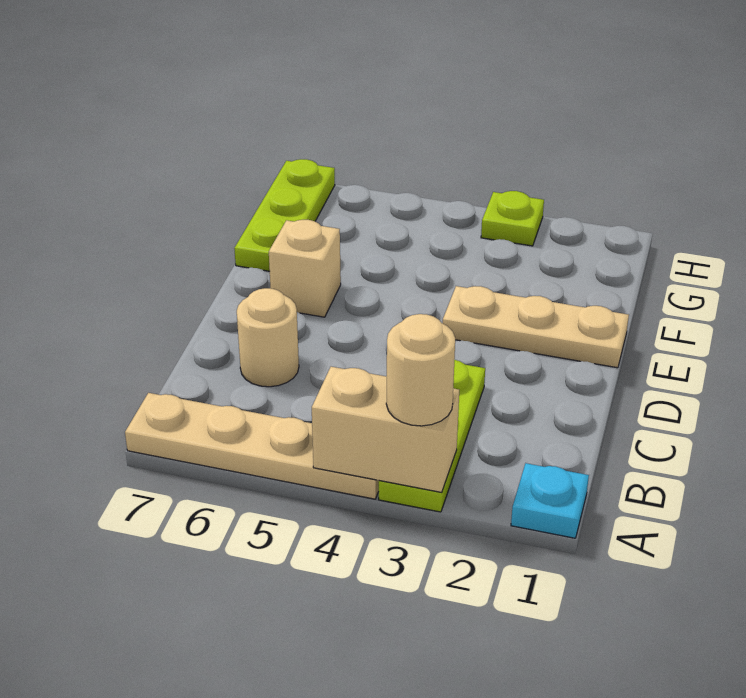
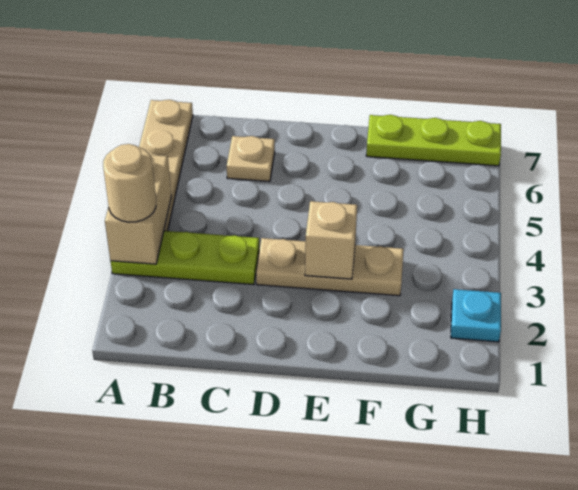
cyan plate A1 level 1 -> cyan plate H2 level 1
tan round brick C6 level 1 -> tan plate C6 level 1
tan plate E1:E3 level 1 -> tan plate D3:F3 level 1
tan brick E6 level 1 -> tan brick E3 level 2
lime plate H3 level 1 -> none

